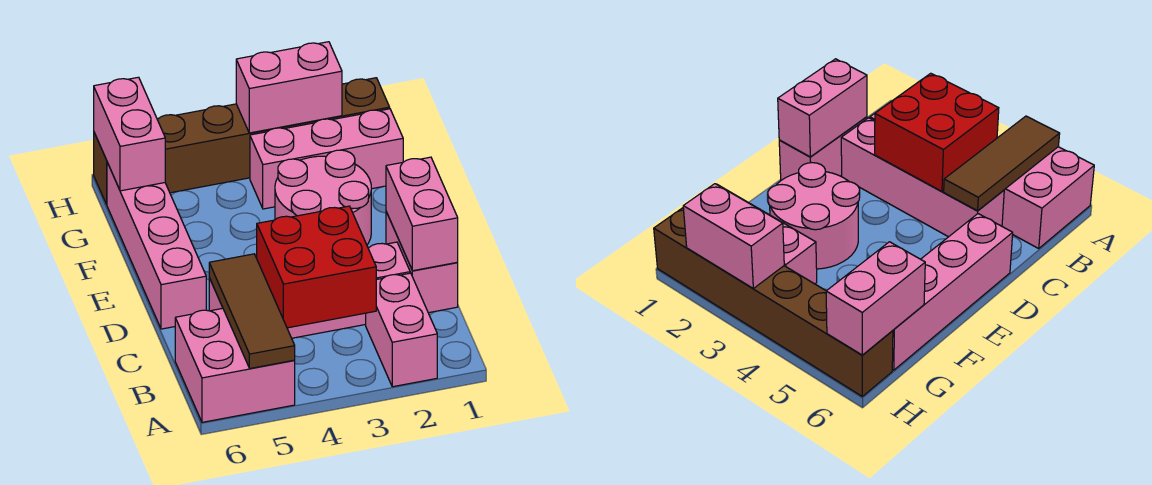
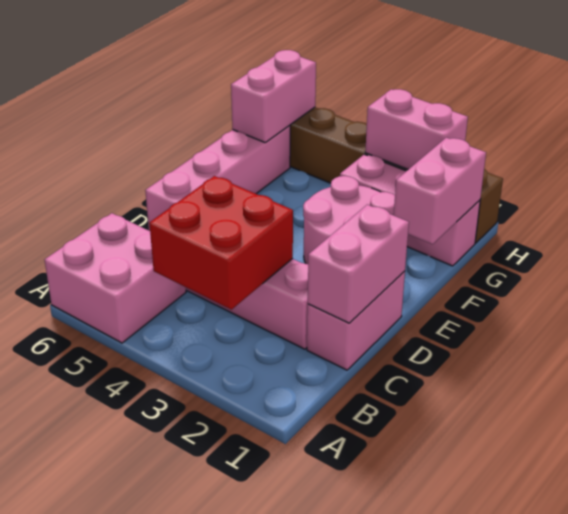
pink brick A2:B2 level 1 -> pink brick F1:G1 level 2
brown tile A5:C5 level 2 -> none

